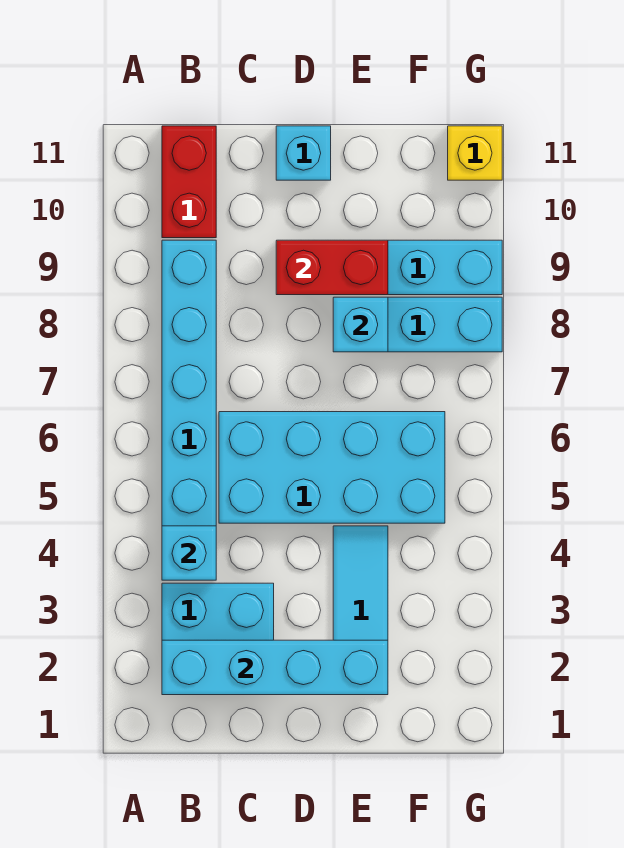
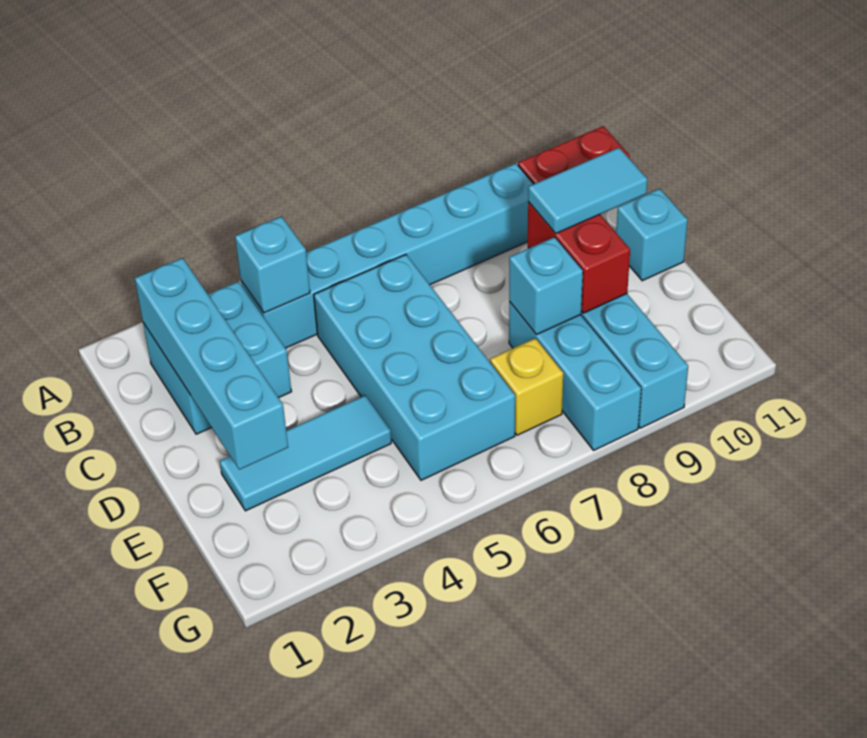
none -> cyan tile D9:D10 level 3
yellow brick G11 level 1 -> yellow brick F7 level 1

